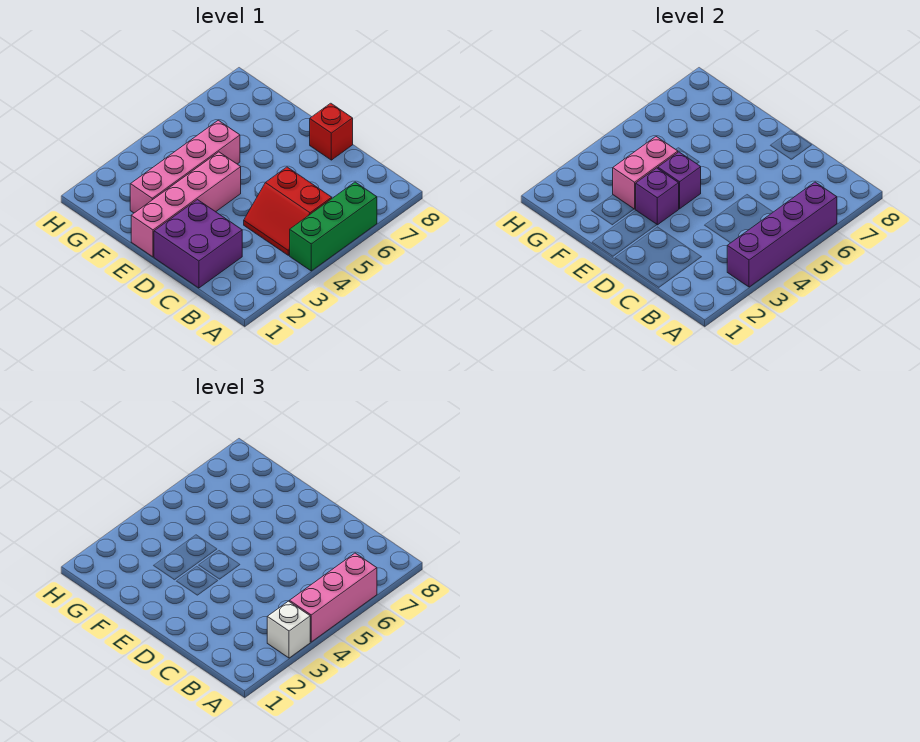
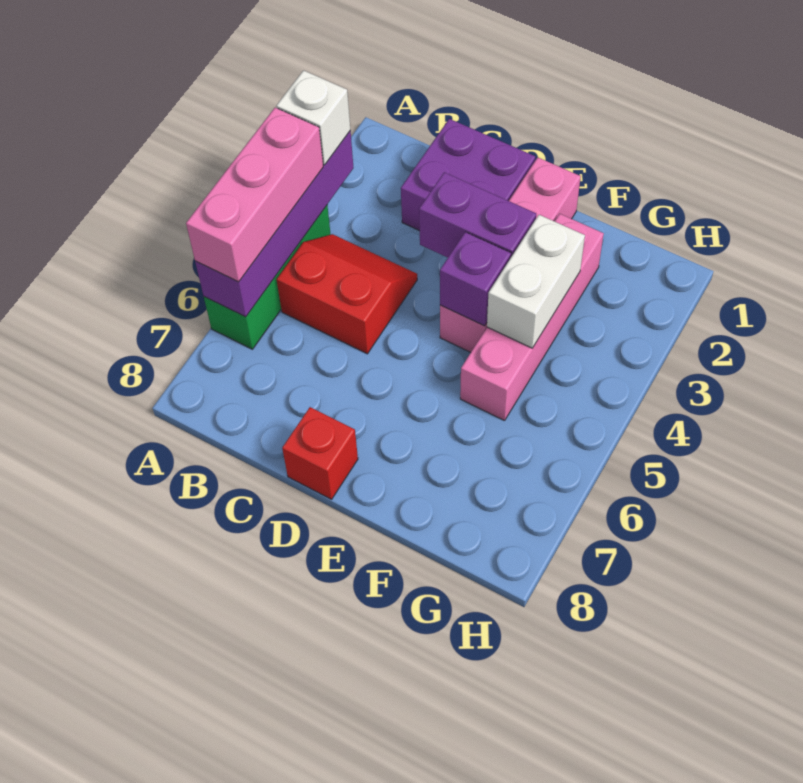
purple brick E3 level 2 -> purple brick D3:E3 level 2
pink brick F3:F4 level 2 -> white brick F3:F4 level 2

